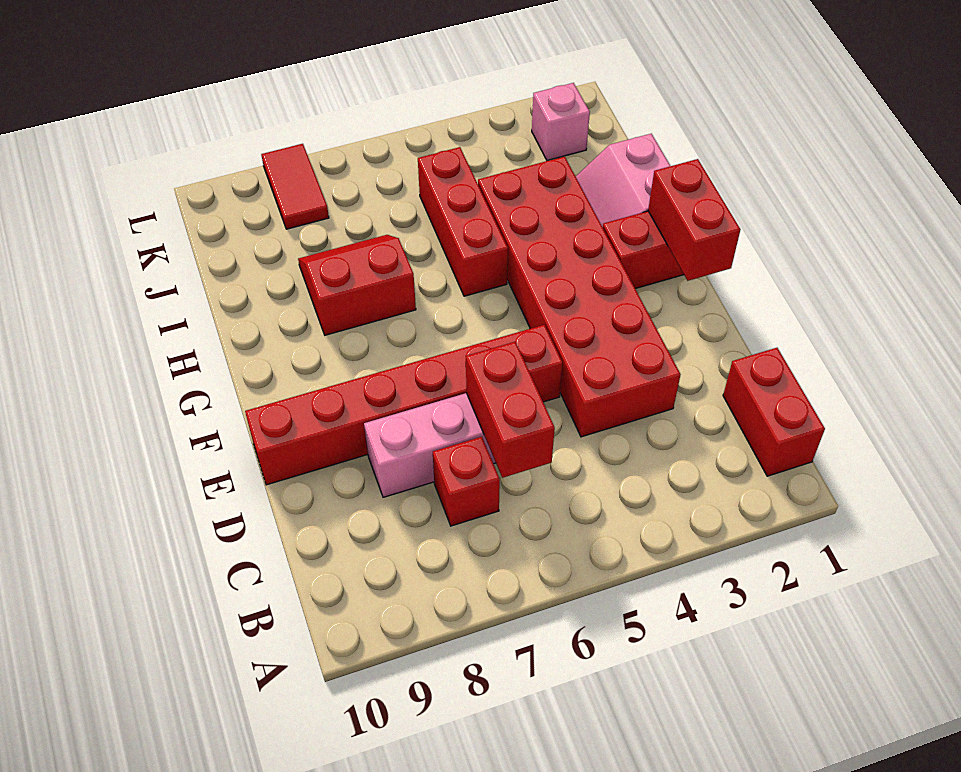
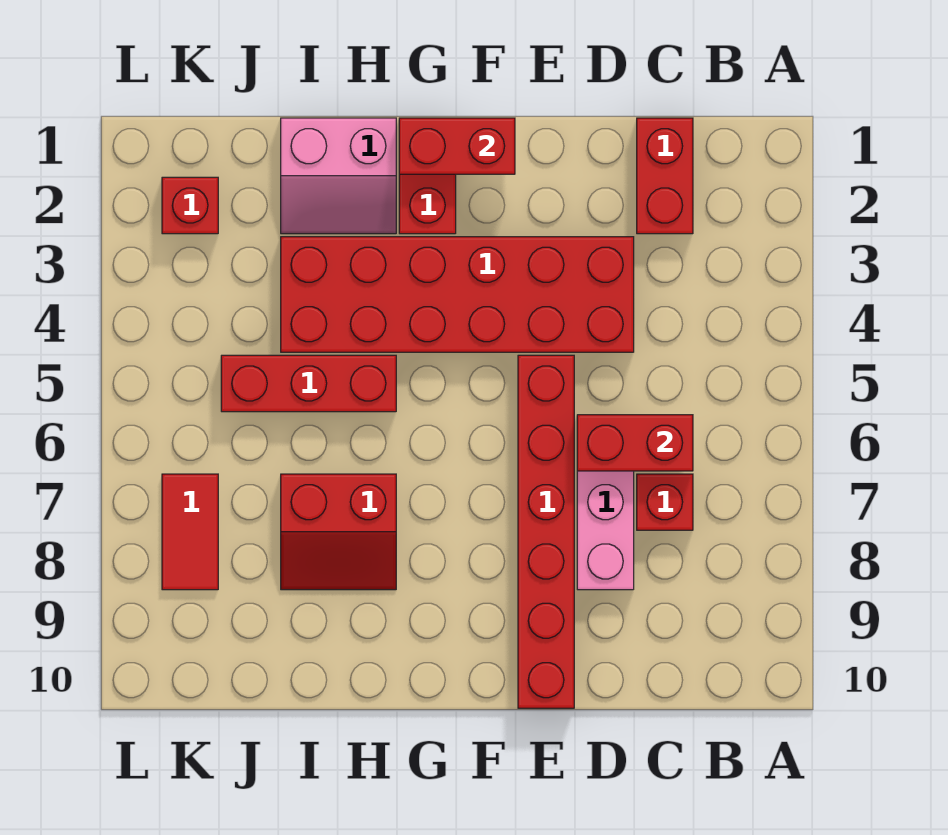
red brick B1:C1 level 1 -> red brick C1:C2 level 1
red slope H7:I8 level 1 top H -> red slope H7:I8 level 1 top 7
pink brick K2 level 1 -> red brick K2 level 1
red tile K8:L8 level 1 -> red tile K7:K8 level 1

